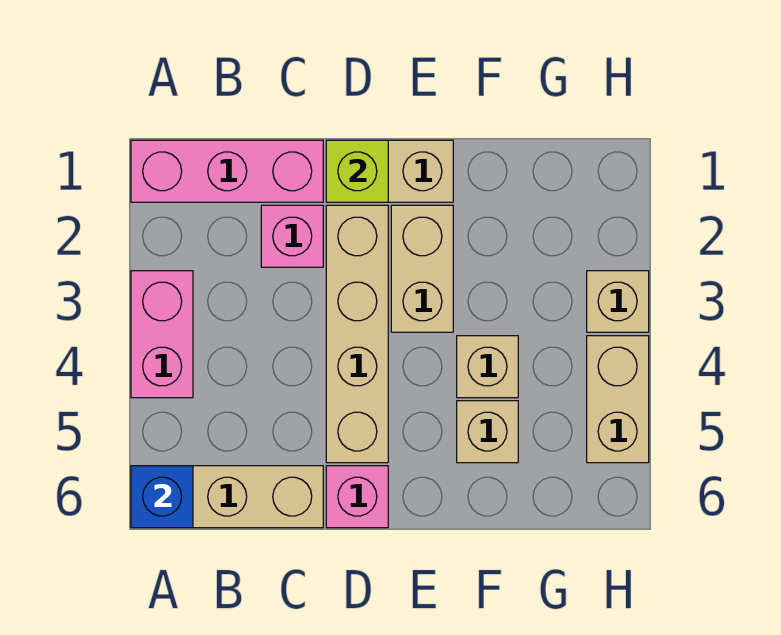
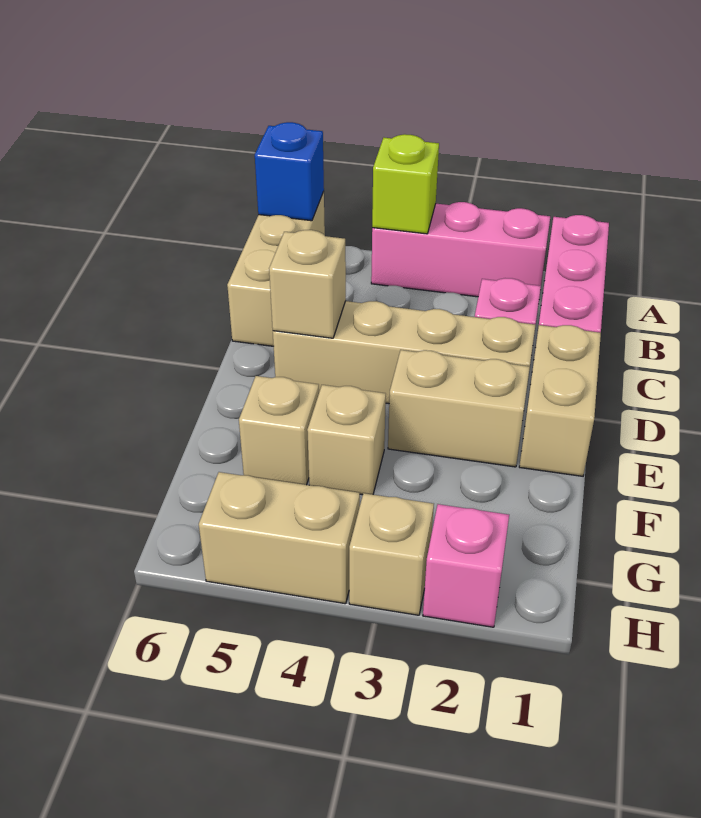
pink brick A3:A4 level 1 -> pink brick A2:A4 level 1
lime brick D1 level 2 -> lime brick A4 level 2
none -> tan brick D5 level 2
pink brick D6 level 1 -> pink brick H2 level 1

